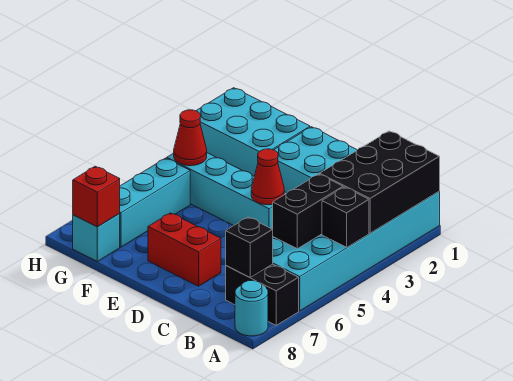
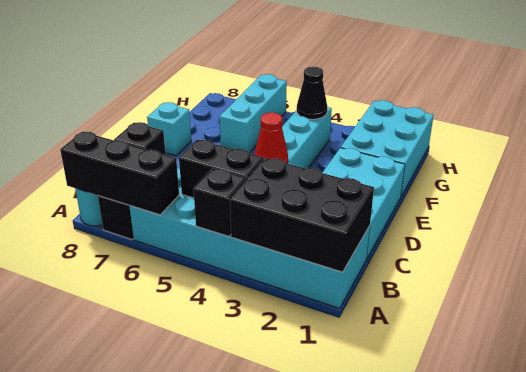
none -> black brick A6:A8 level 2
red brick D7:E7 level 1 -> none
red cone G4 level 2 -> black cone G4 level 2
cyan brick G5:G7 level 1 -> cyan brick F6:H6 level 1
cyan brick G8 level 1 -> cyan brick E8 level 1
red brick G8 level 2 -> none

